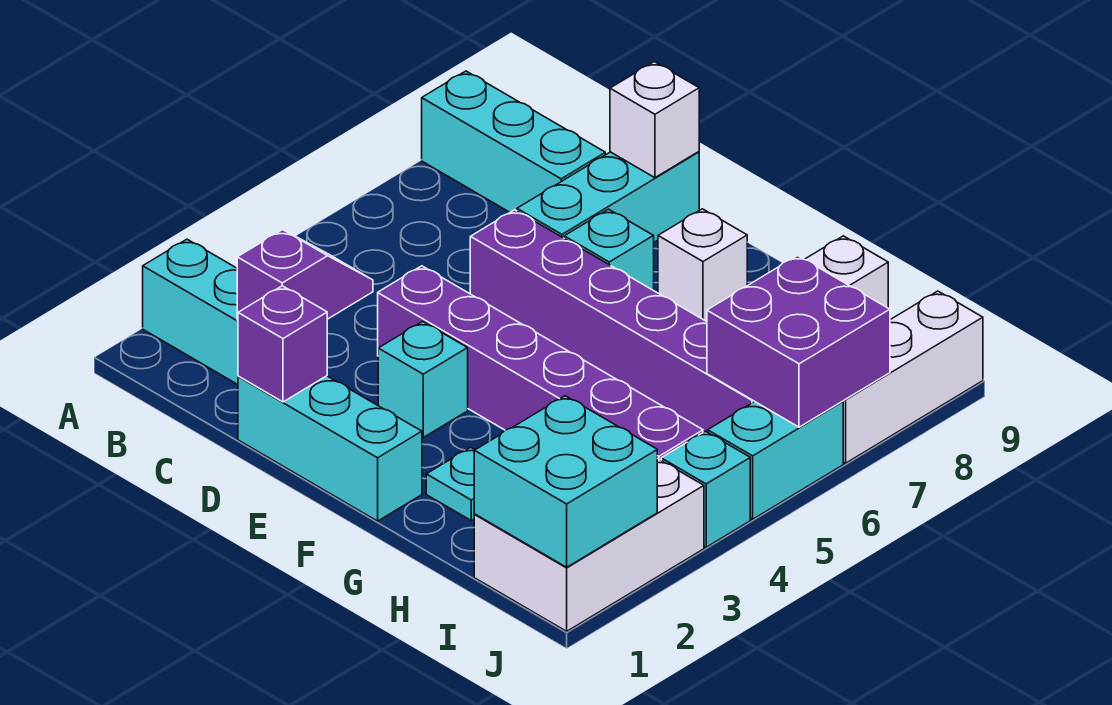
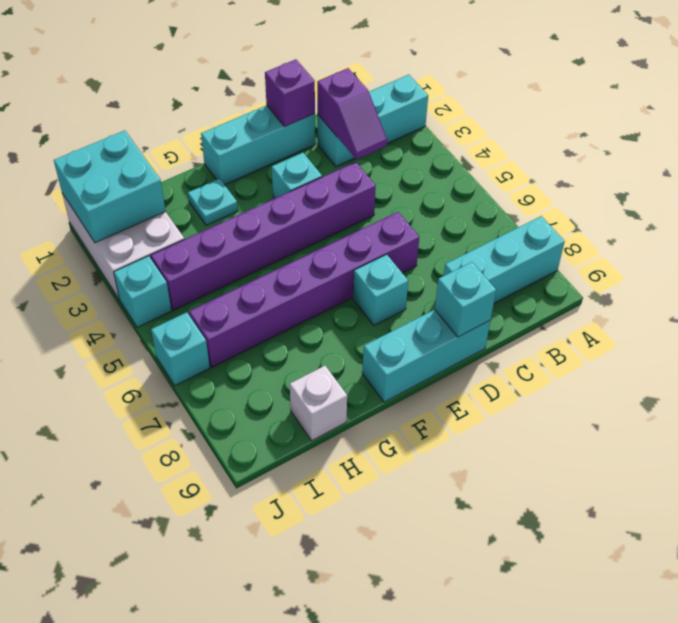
cyan brick D7:D9 level 1 -> cyan brick D9:F9 level 1
white brick D9 level 2 -> cyan brick D9 level 2
white brick F8 level 1 -> none
purple brick I6:J7 level 2 -> none
cyan brick J5:J6 level 1 -> cyan brick J6 level 1
white brick J7:J9 level 1 -> none

